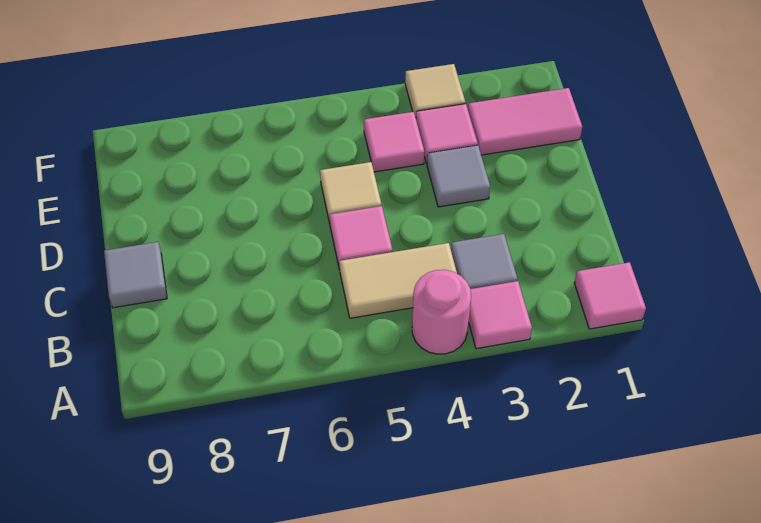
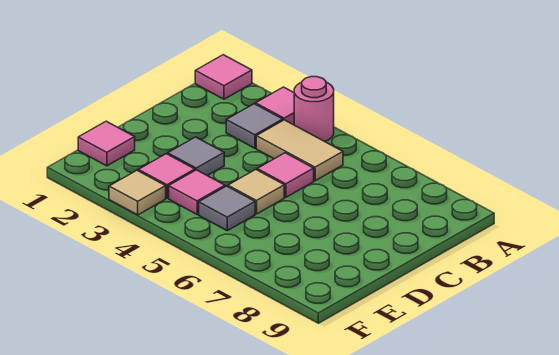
grey tile C9 level 1 -> grey tile E5 level 1
pink tile E1:E2 level 1 -> pink tile E1 level 1

